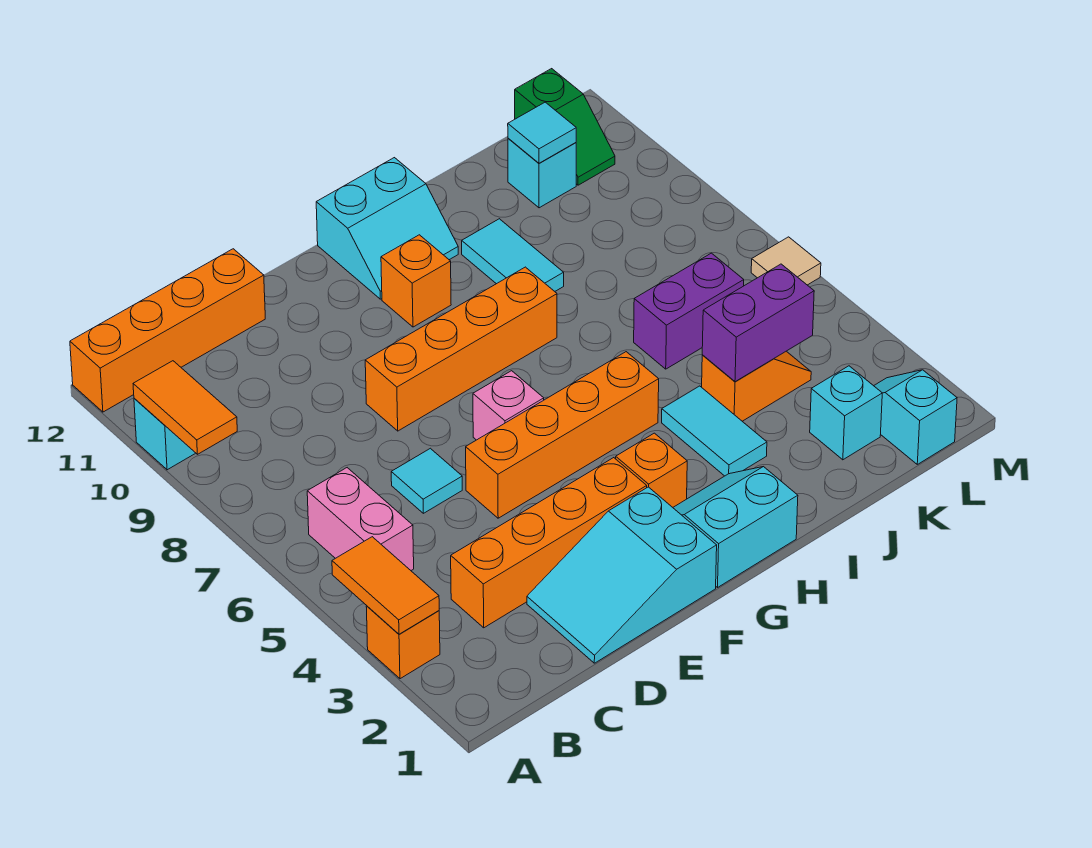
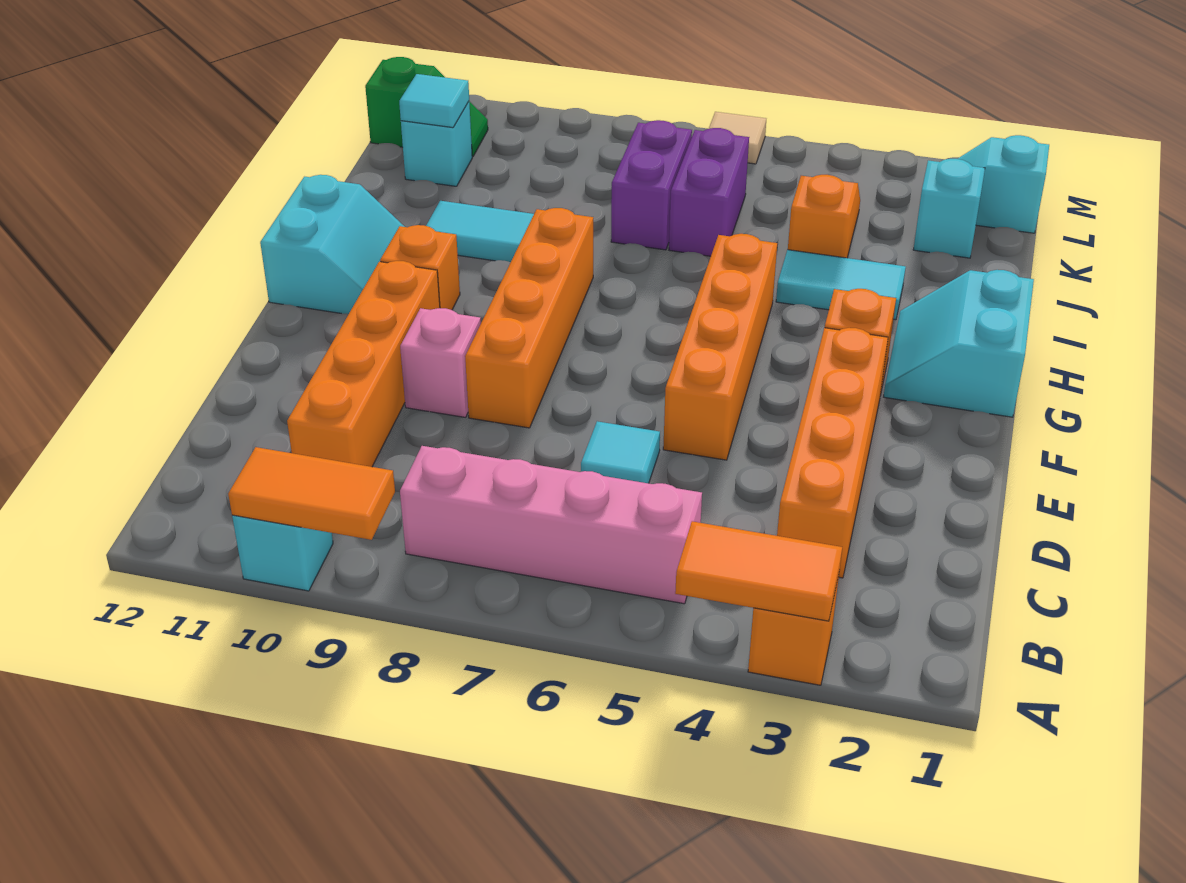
orange brick A12:D12 level 1 -> orange brick C10:F10 level 1
pink brick B5:B6 level 1 -> pink brick B5:B8 level 1
cyan slope D1:F2 level 1 top F -> none
pink brick F6 level 1 -> pink brick E9 level 1
purple brick J4:K4 level 2 -> purple brick J7:K7 level 1

